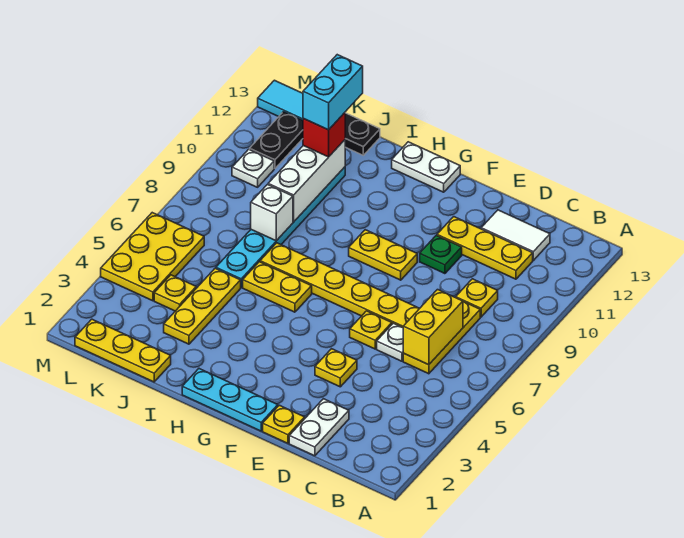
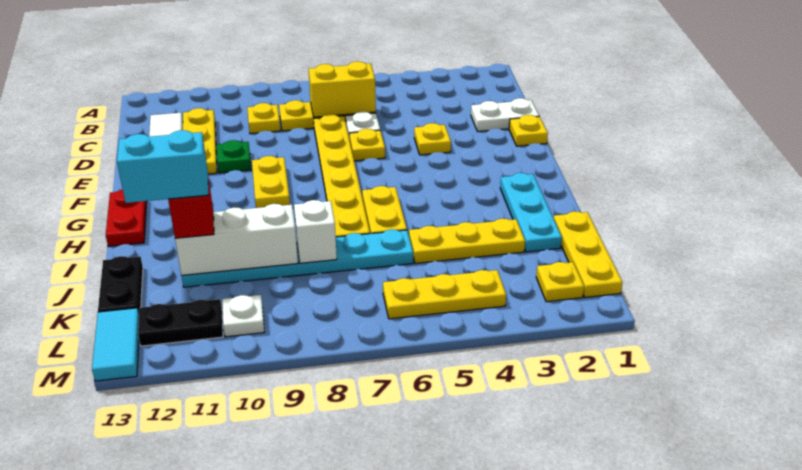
cyan plate F1:H1 level 1 -> cyan plate H2:J2 level 1
white plate G13:H13 level 1 -> red plate G13:H13 level 1
yellow plate K4 level 1 -> yellow plate L2 level 1
yellow plate L4:M6 level 1 -> yellow plate L4:L6 level 1

